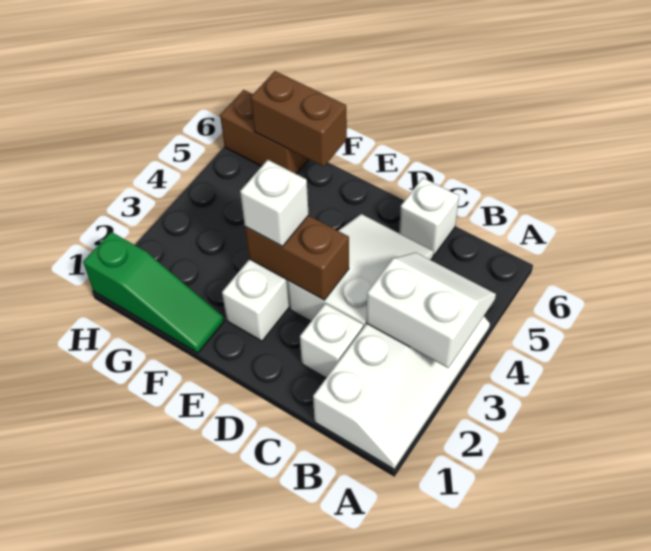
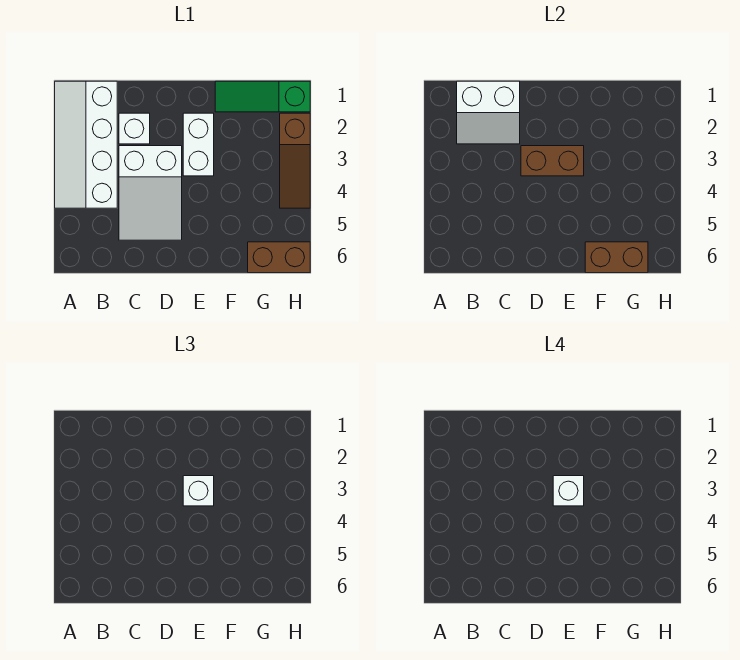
white slope A3:B4 level 2 top 3 -> white slope B1:C2 level 2 top 1
white brick C6 level 1 -> white brick E3 level 4
none -> brown slope H2:H4 level 1 top 2

